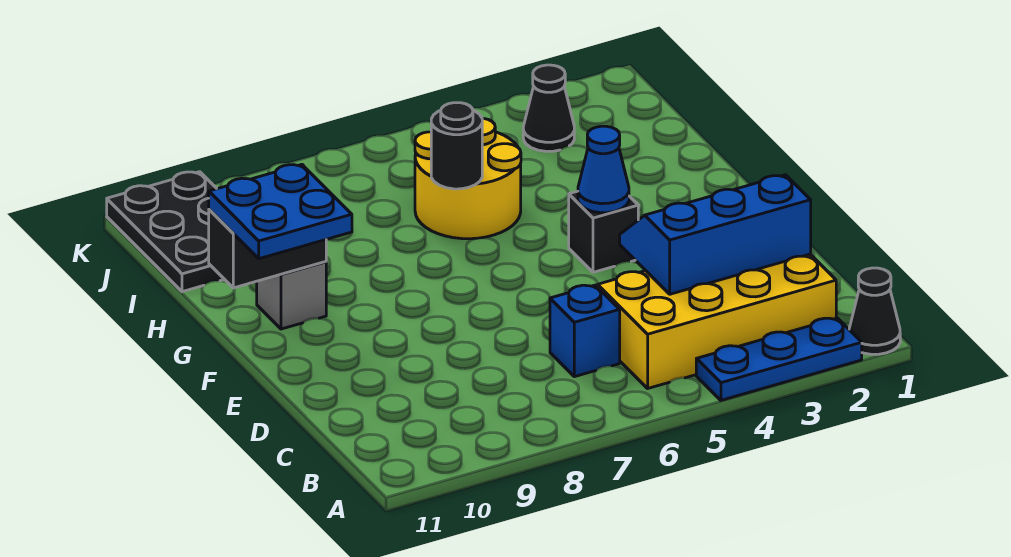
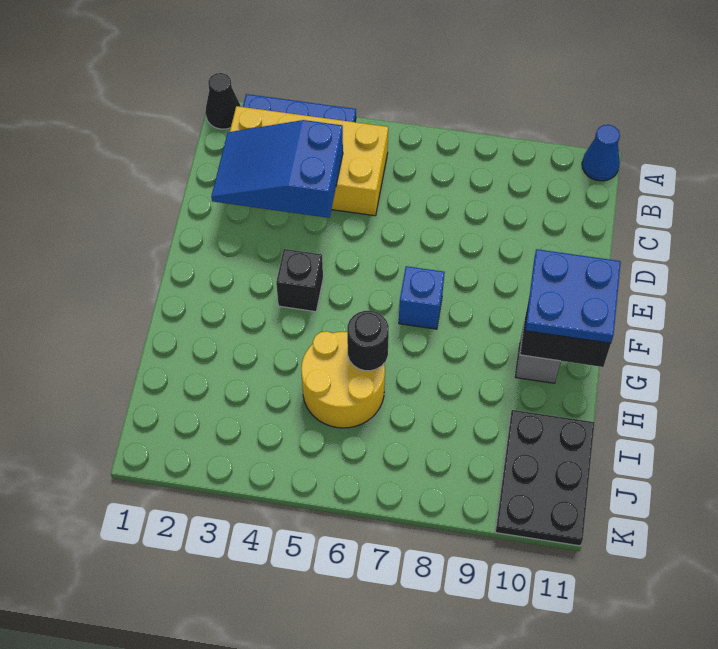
blue slope C2:D4 level 2 top C -> blue slope C2:D4 level 2 top 4
blue brick C6 level 1 -> blue brick F7 level 1
blue cone F4 level 2 -> blue cone A11 level 1
black cone J3 level 1 -> none

